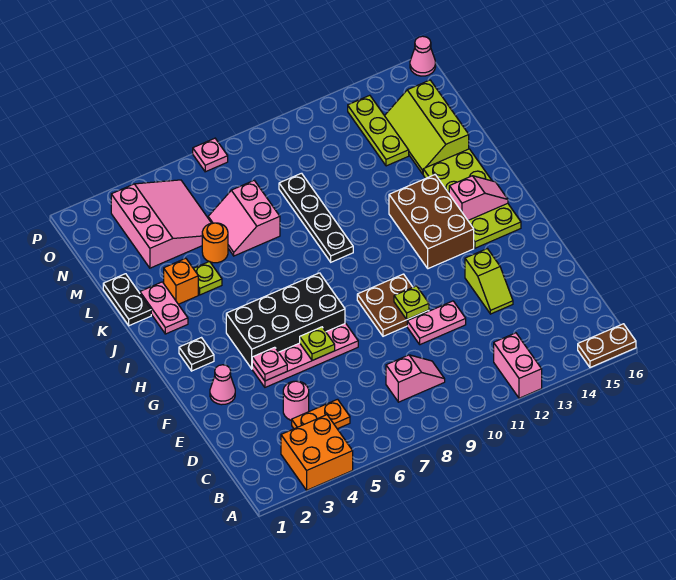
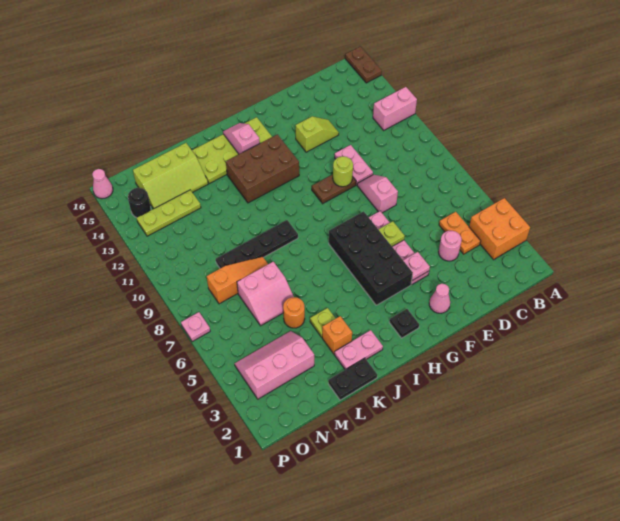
pink slope C8:C9 level 1 top 8 -> pink slope E8:E9 level 1 top 8
brown plate F9:G10 level 1 -> brown plate F10:G10 level 1
lime plate F10 level 2 -> lime round brick F10 level 2
none -> orange slope L8:N8 level 1 top N
pink slope M3:O5 level 1 top 3 -> pink slope M3:O4 level 1 top 3
none -> black round brick O14 level 1

